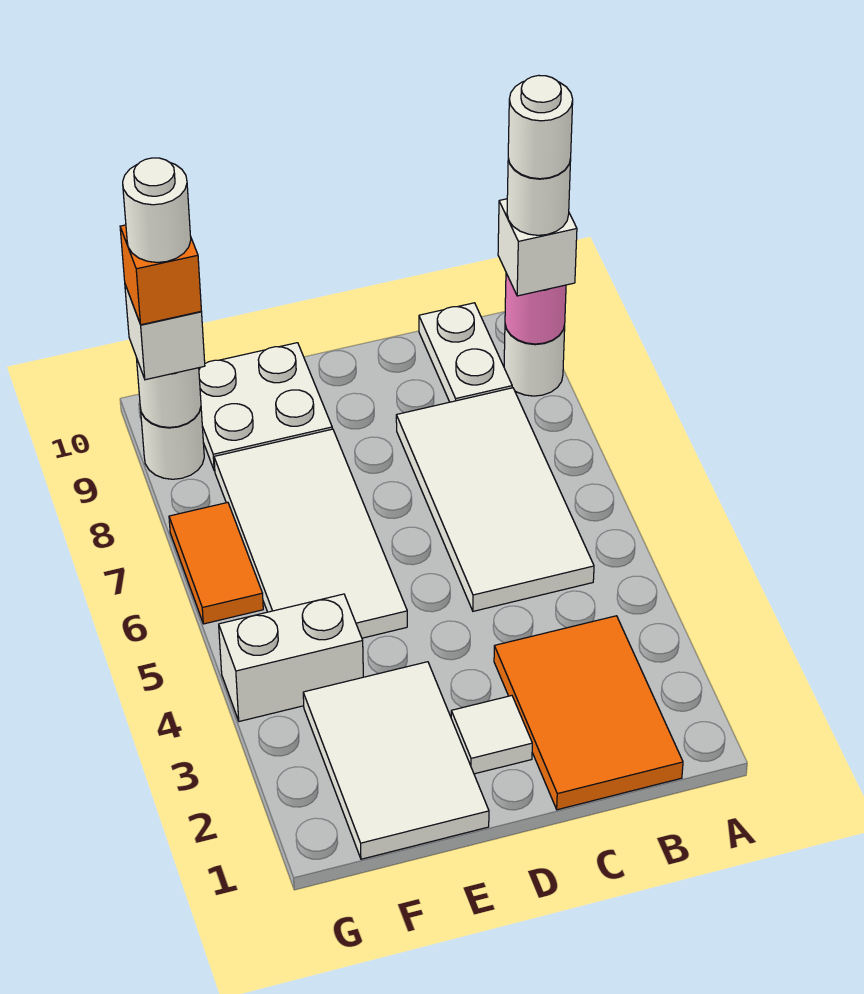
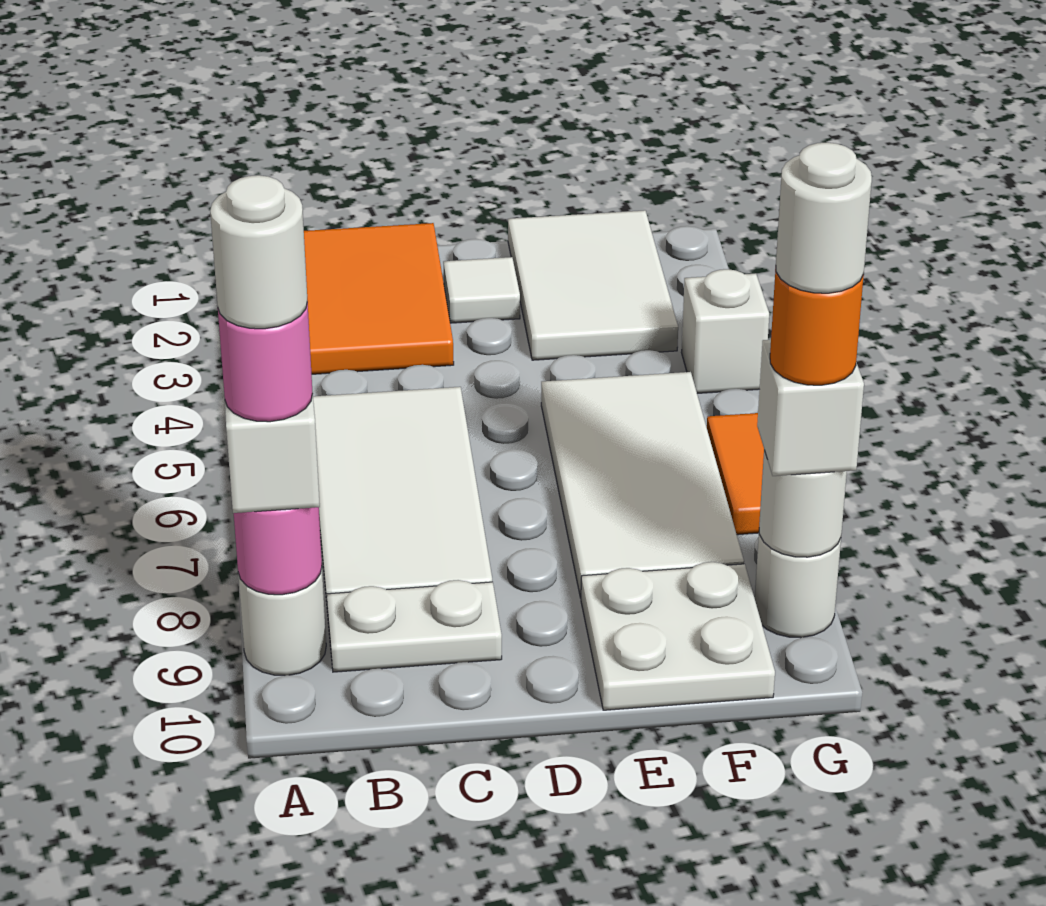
white round brick A9 level 4 -> pink round brick A9 level 4
white plate B9:B10 level 1 -> white plate B9:C9 level 1
white brick F4:G4 level 1 -> white brick G4 level 1
orange brick G9 level 4 -> orange round brick G9 level 4

